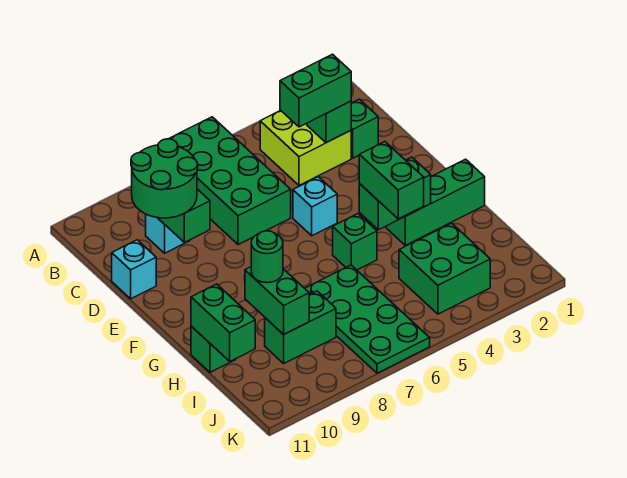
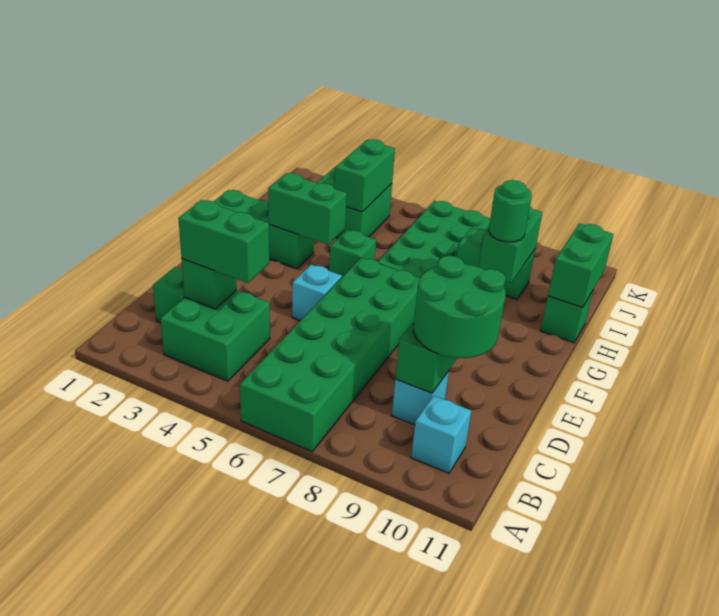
green brick A6:D7 level 1 -> green brick A6:F7 level 1
lime brick B3:C4 level 1 -> green brick B3:C4 level 1
cyan brick D11 level 1 -> cyan brick B10 level 1
green brick G4:H4 level 3 -> green brick I4:J4 level 2

